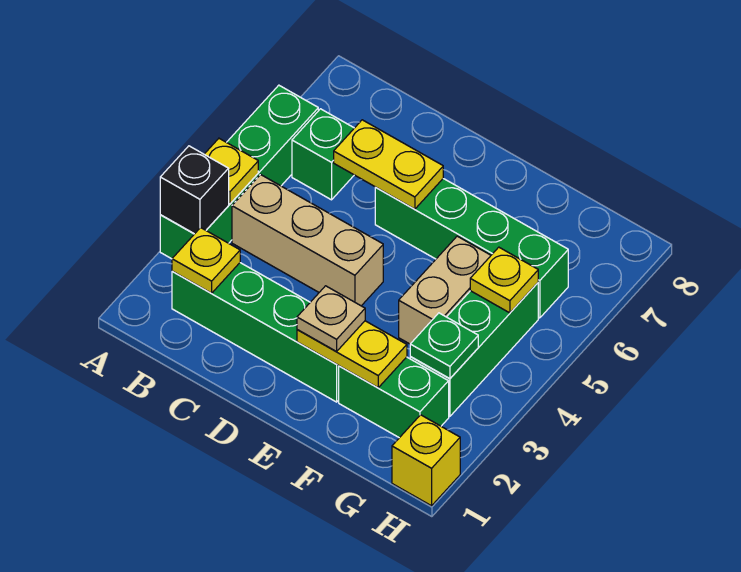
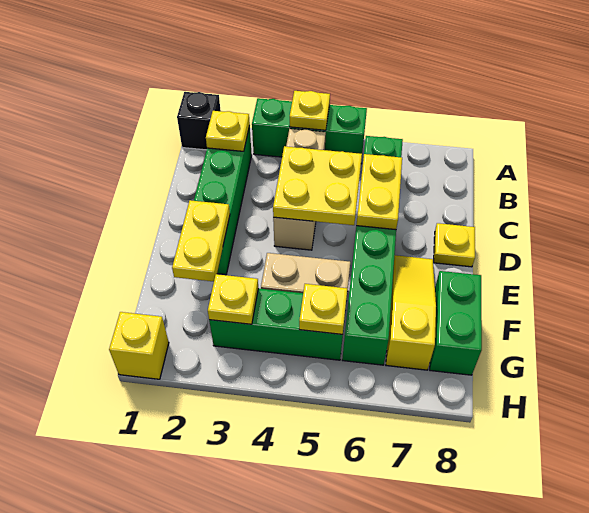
green brick A3:A6 level 1 -> green brick A3:A5 level 1
black brick A3 level 2 -> black brick A1 level 1
none -> yellow plate C4:D5 level 2
none -> yellow plate D8 level 1
tan plate E2 level 3 -> none
none -> yellow slope E7:G7 level 1 top G
green brick F2:G2 level 1 -> green brick F8:G8 level 1
green plate G3 level 2 -> yellow plate G3 level 2

